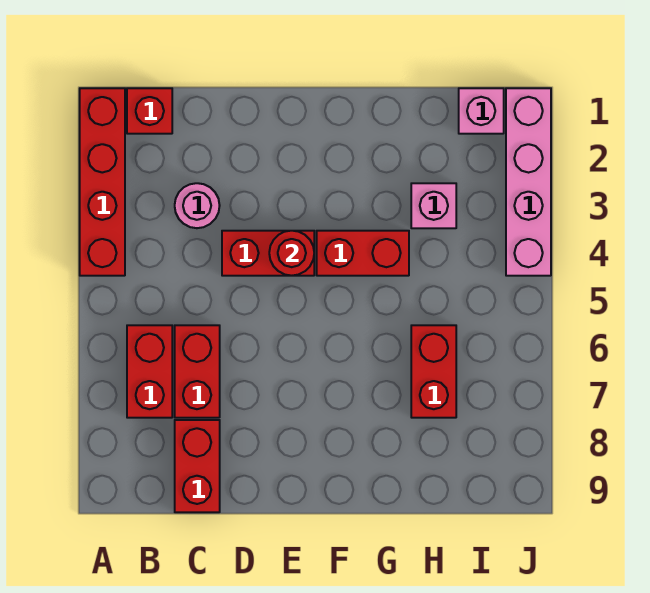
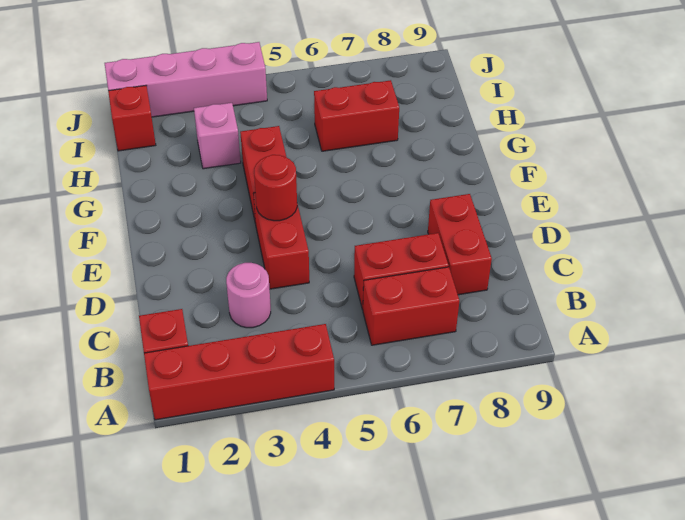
red brick C8:C9 level 1 -> red brick C8:D8 level 1
pink brick I1 level 1 -> red brick I1 level 1

